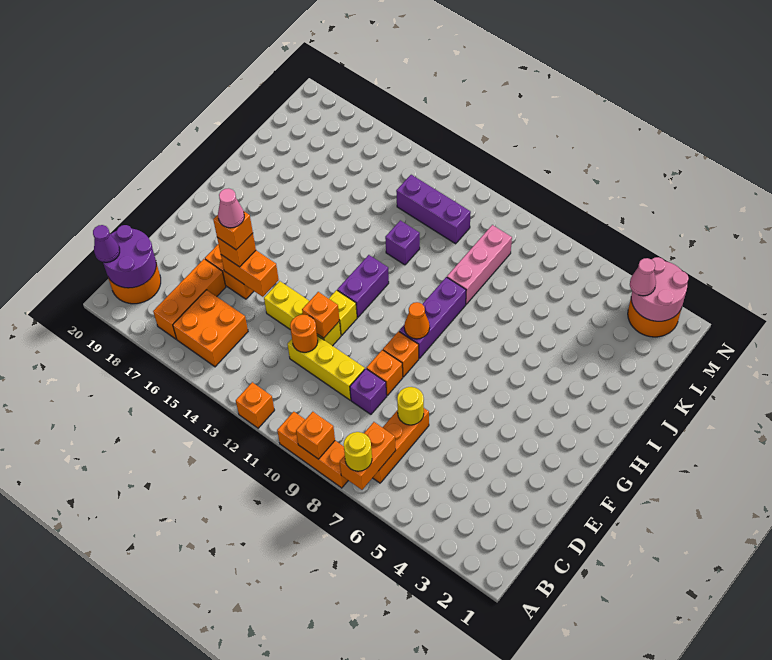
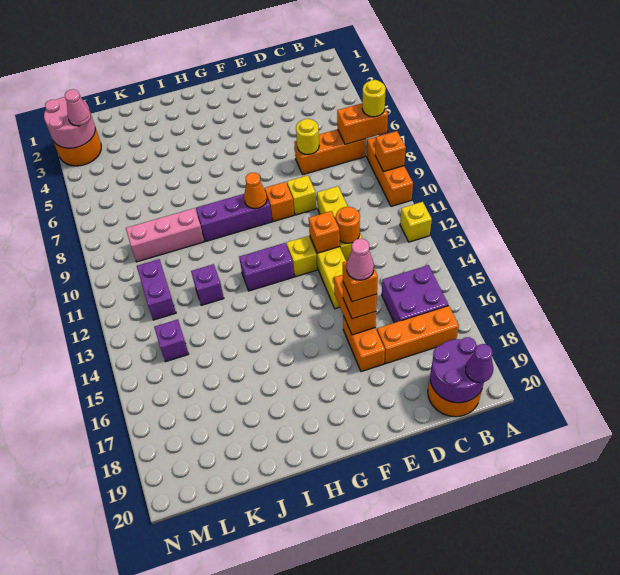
orange brick A12 level 1 -> yellow brick A12 level 1
orange brick B15:C16 level 1 -> purple brick B15:C16 level 1
purple brick D9 level 1 -> purple brick L14 level 1
orange brick E9 level 1 -> yellow brick E9 level 1
purple brick L11:L13 level 1 -> purple brick L11:L12 level 1

